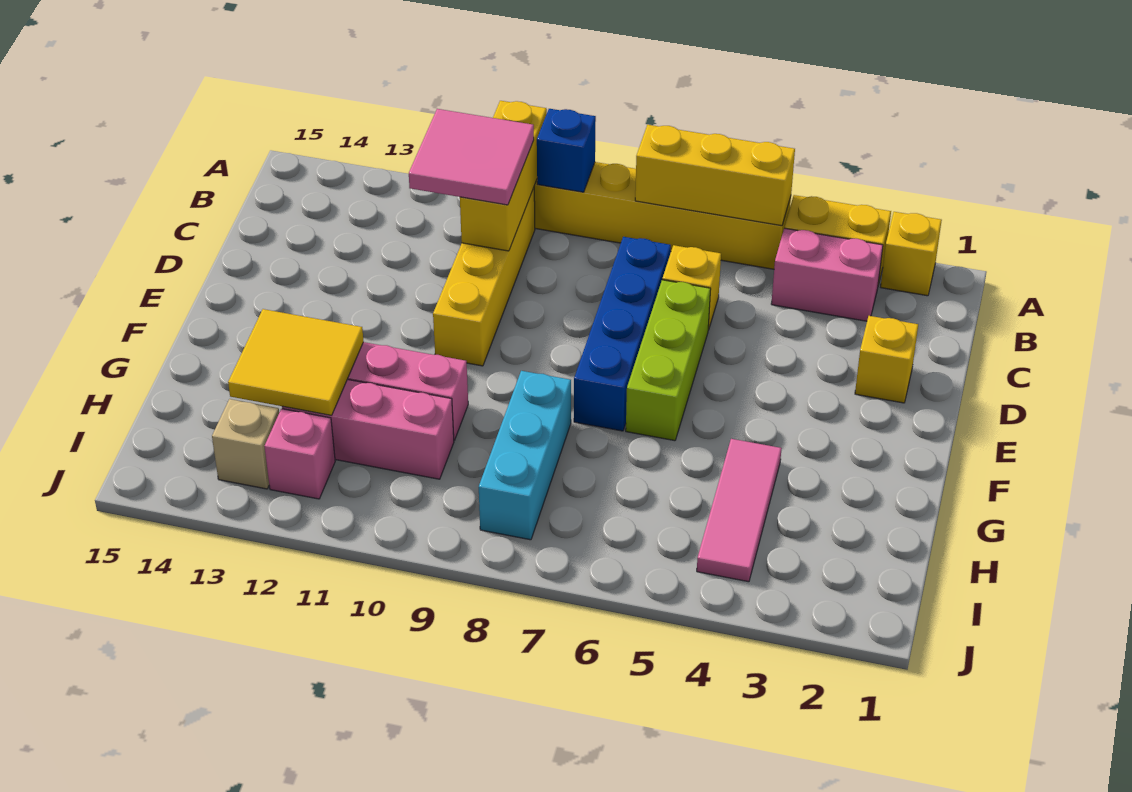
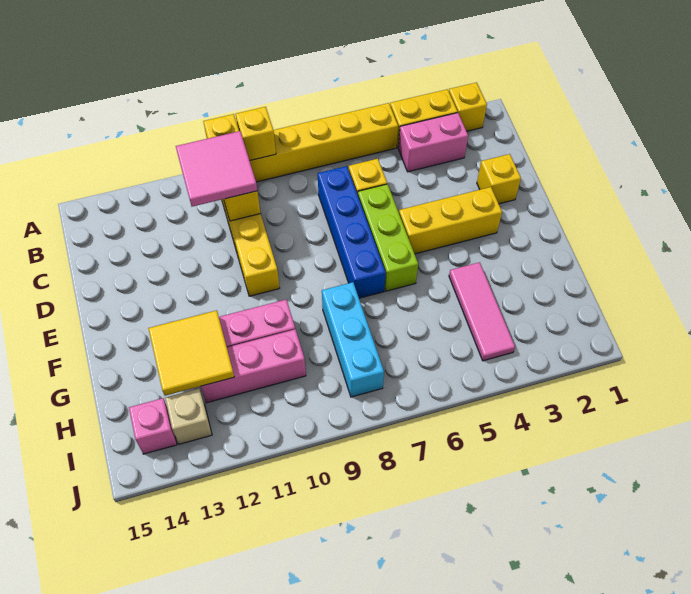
yellow brick A5:A7 level 2 -> yellow brick E3:E5 level 1
blue brick A9 level 2 -> yellow brick A9 level 2
pink brick I12 level 1 -> pink brick I14 level 1

